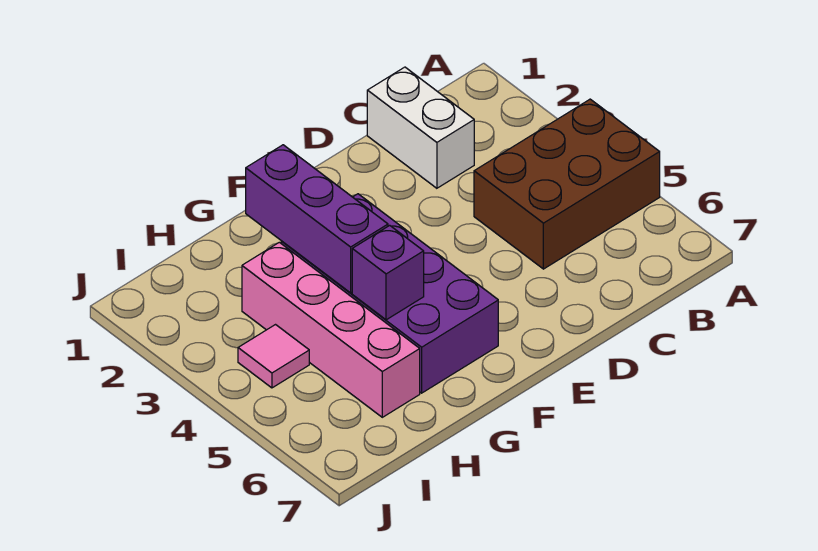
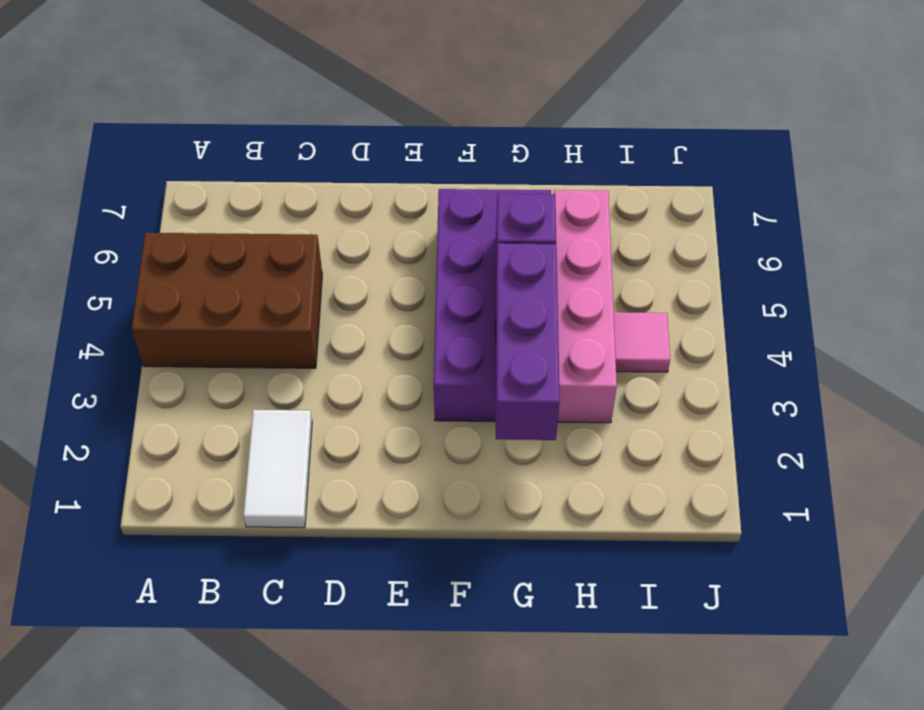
white brick C1:C2 level 1 -> white tile C1:C2 level 1

